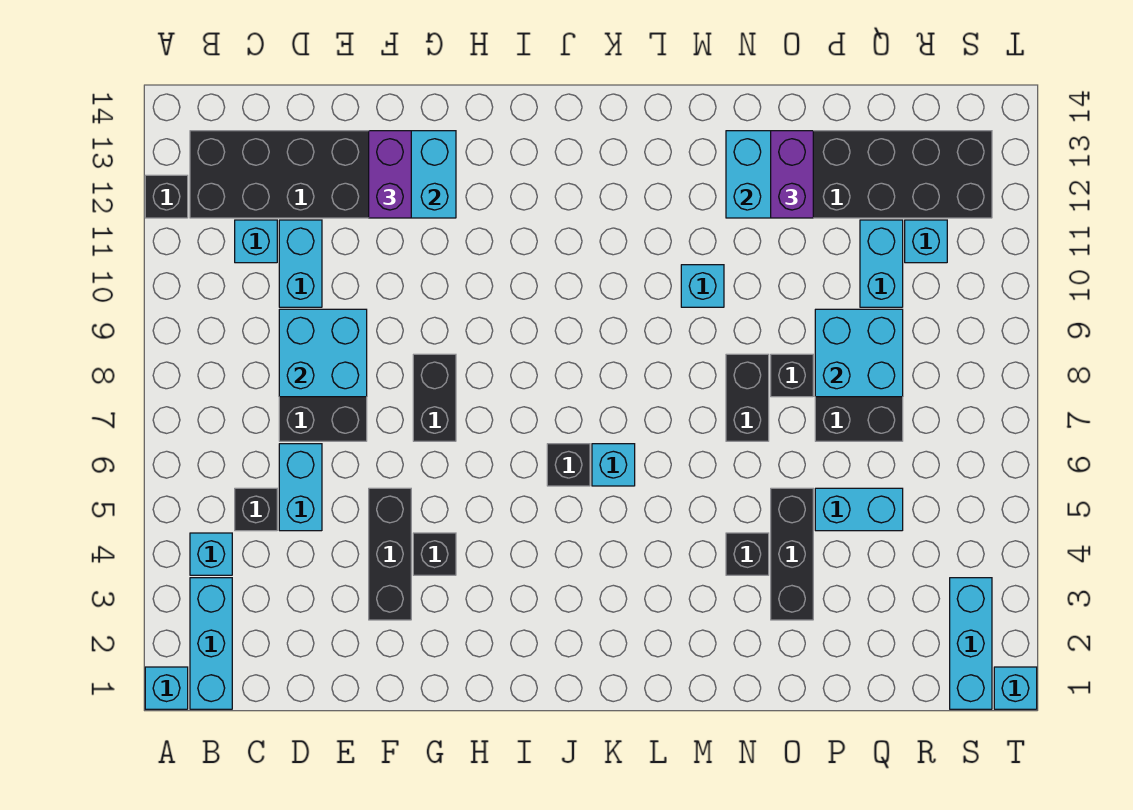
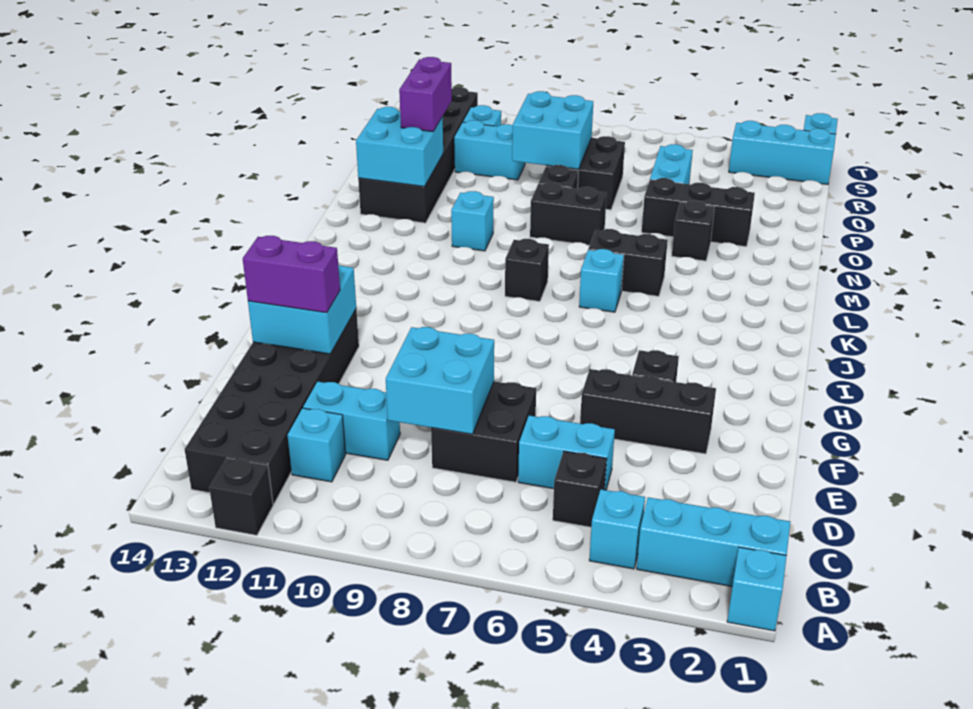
black brick G7:G8 level 1 -> black brick L5:L6 level 1
black brick J6 level 1 -> black brick K8 level 1
purple brick O12:O13 level 3 -> purple brick O12:P12 level 3

